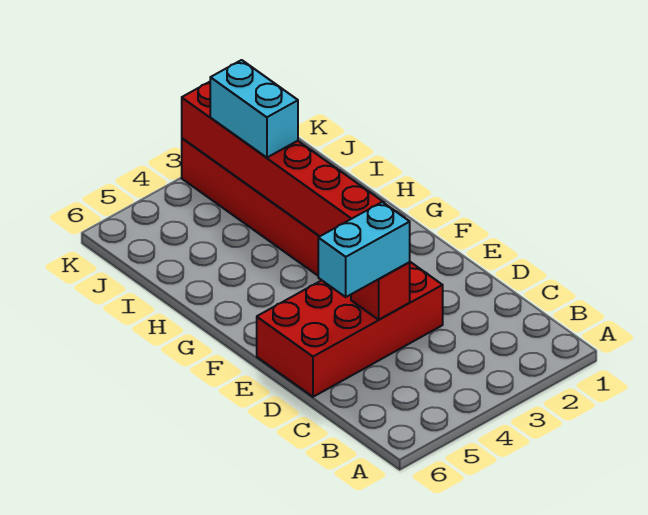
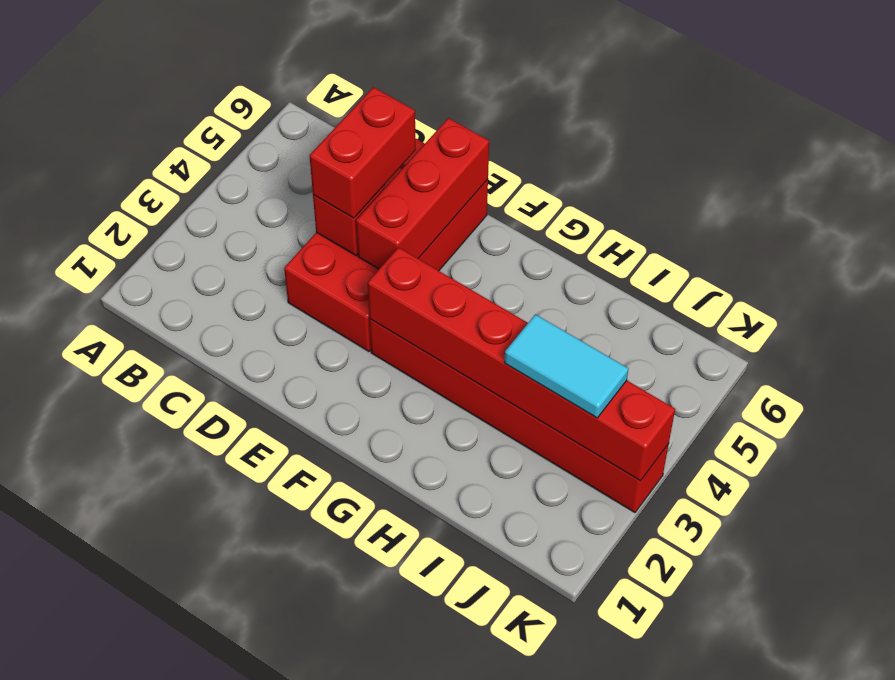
cyan brick D4:D5 level 3 -> red brick D4:D5 level 3
none -> red brick E4:E6 level 2
cyan brick I3:J3 level 3 -> cyan tile I3:J3 level 3

